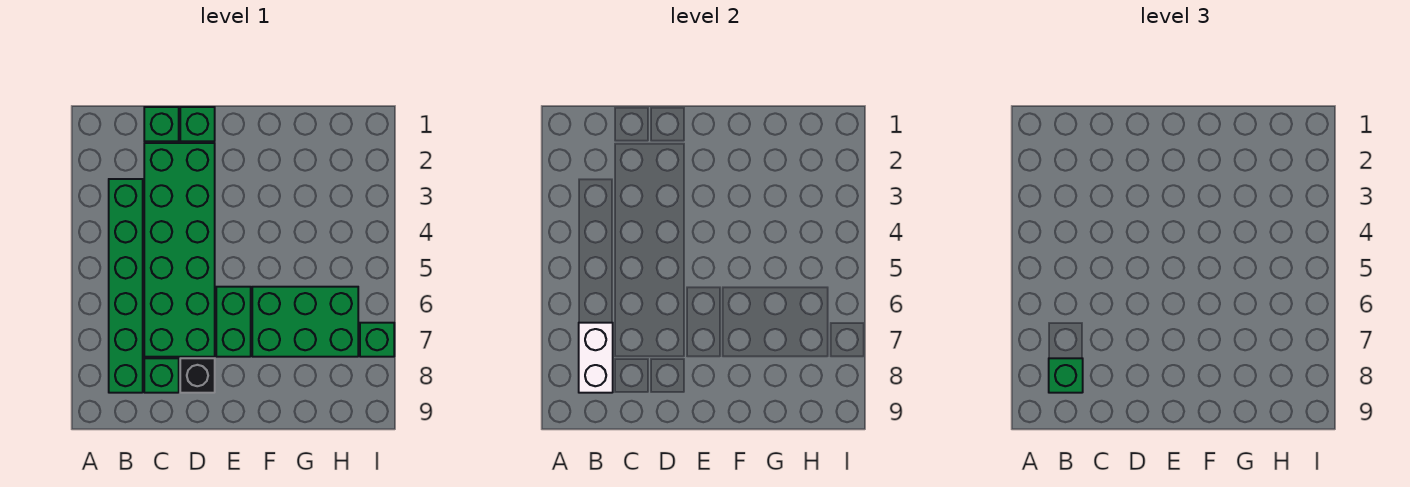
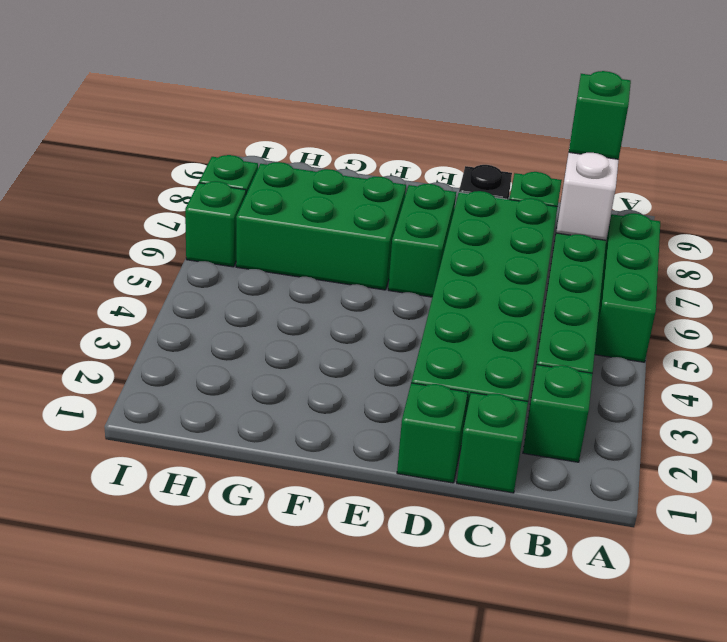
none -> green brick A5:A7 level 1
none -> green brick B2 level 1
none -> green brick I6 level 1

